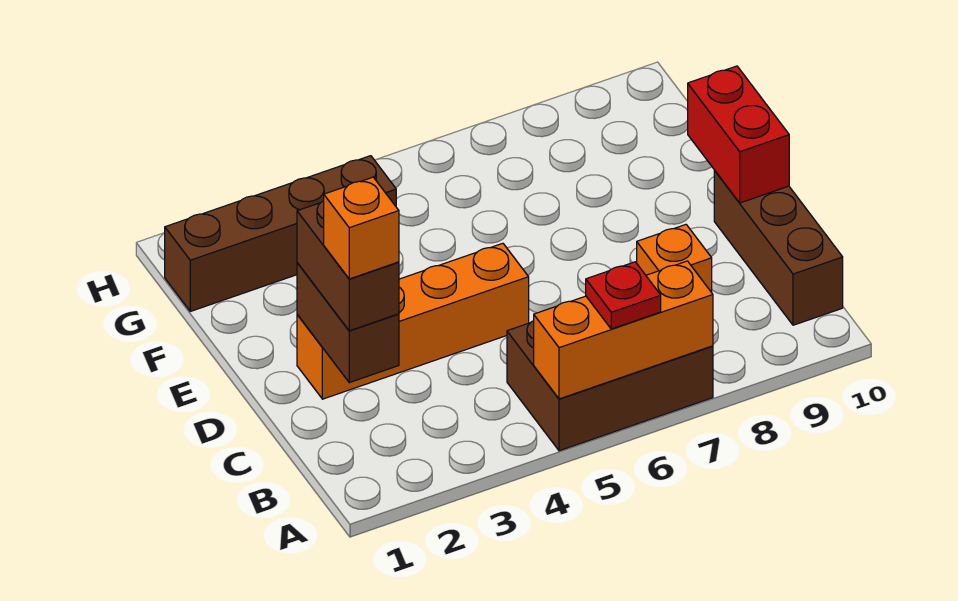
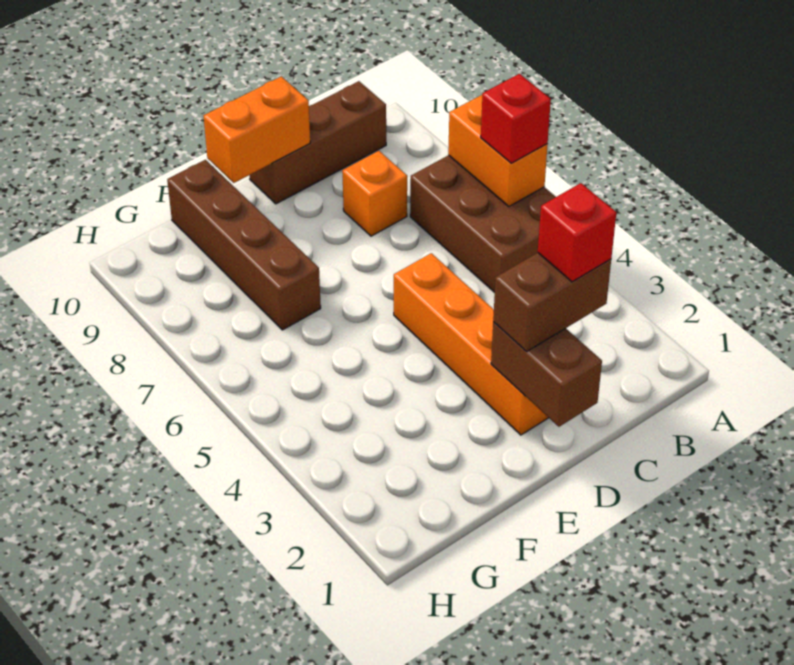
orange brick A5:A7 level 2 -> orange brick A6:A7 level 2
red plate A6 level 3 -> red brick A6 level 3
brown brick C2:D2 level 2 -> brown brick D1:D2 level 2
orange brick C2 level 4 -> red brick C2 level 4
red brick D10:E10 level 2 -> orange brick D10:E10 level 2
brown brick G1:G4 level 1 -> brown brick F7:F10 level 1

